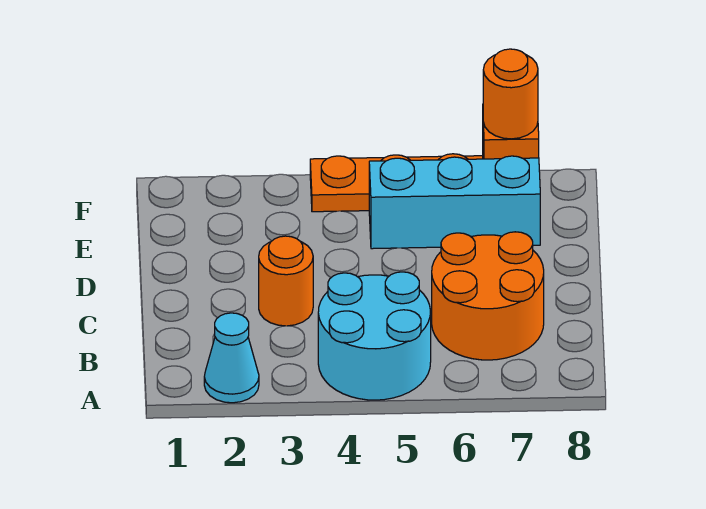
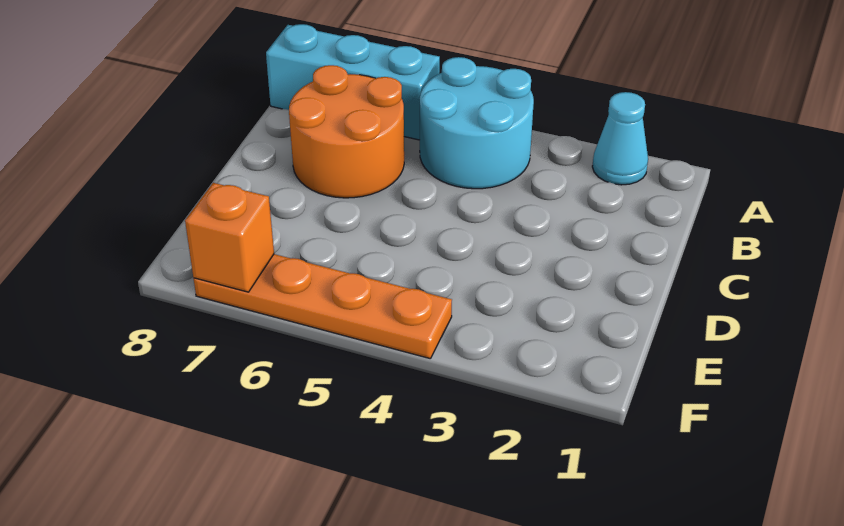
orange round brick C3 level 1 -> none
cyan brick E5:E7 level 1 -> cyan brick A6:A8 level 1
orange round brick F7 level 3 -> none

